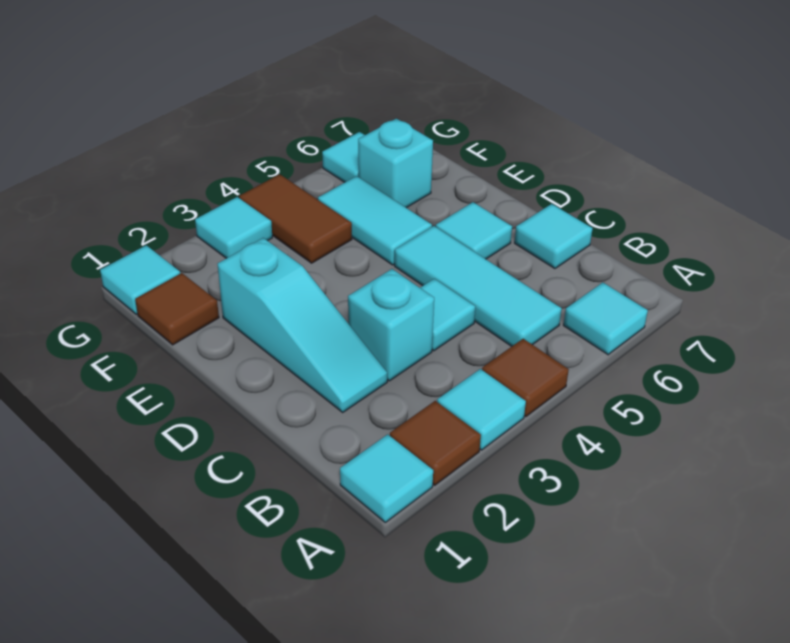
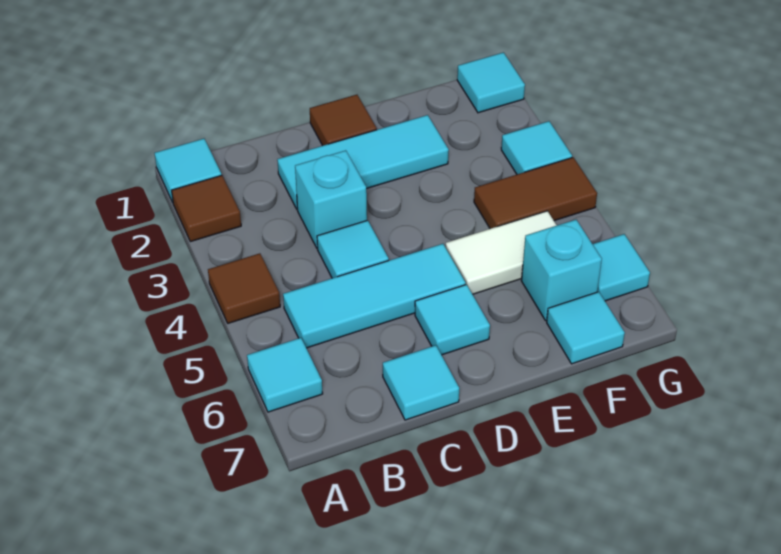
cyan tile A3 level 1 -> cyan tile F7 level 1
cyan slope C2:E2 level 1 top E -> cyan tile C2:E2 level 1
cyan tile E5:F5 level 1 -> white tile E5:F5 level 1
brown tile F1 level 1 -> brown tile D1 level 1

